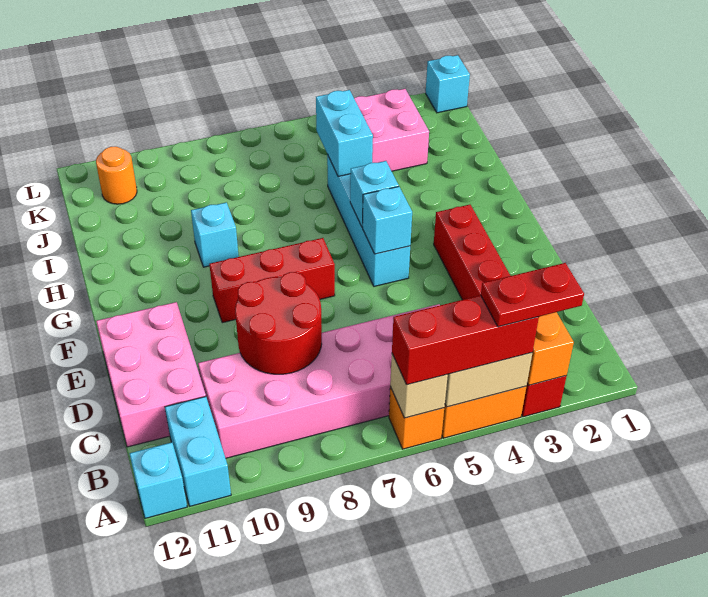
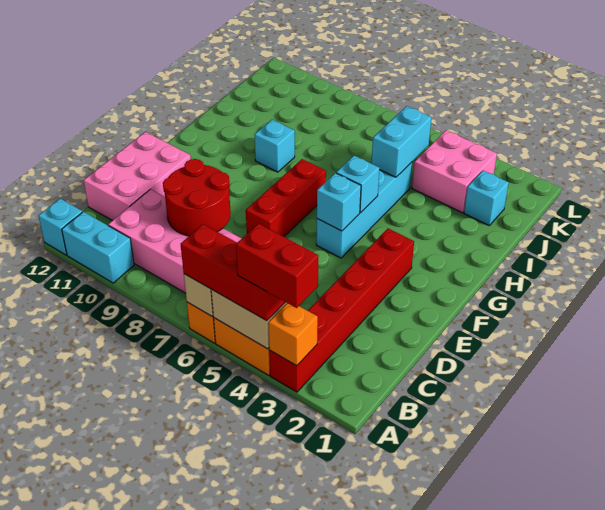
red plate A3:A4 level 4 -> red brick A3:A4 level 4
cyan brick A11:B11 level 1 -> cyan brick A10:A11 level 1
red brick F7:F9 level 1 -> red brick E7:G7 level 1
orange round brick K11 level 1 -> none
cyan brick L1 level 1 -> cyan brick J2 level 1

